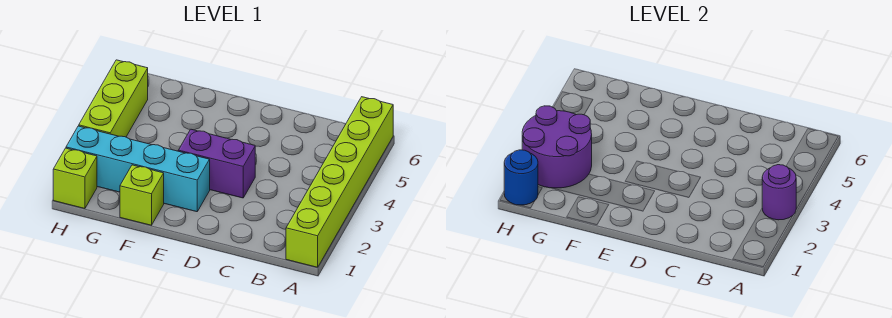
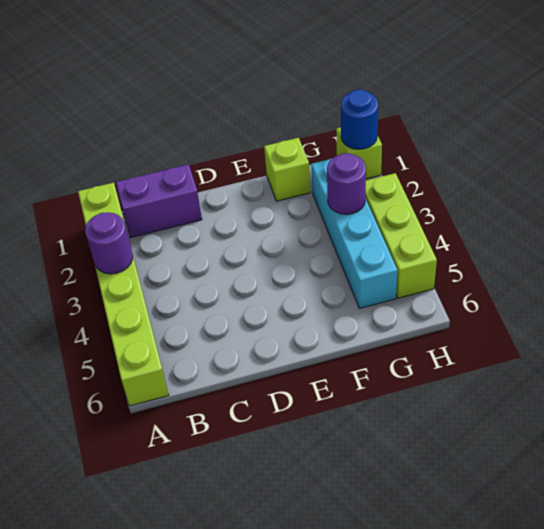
purple brick D3:E3 level 1 -> purple brick B1:C1 level 1
cyan brick E2:H2 level 1 -> cyan brick G2:G5 level 1
purple round brick G2:H3 level 2 -> purple round brick G3 level 2

